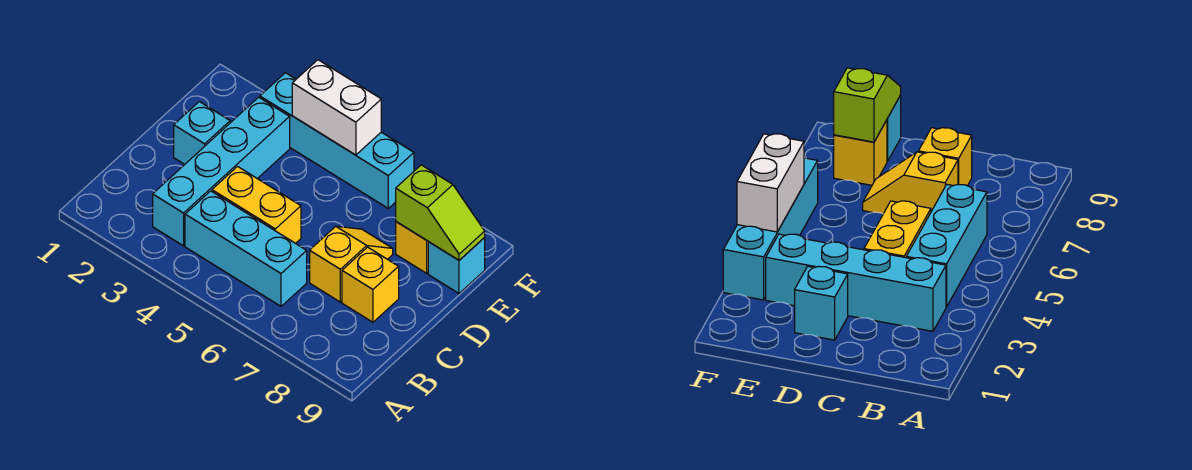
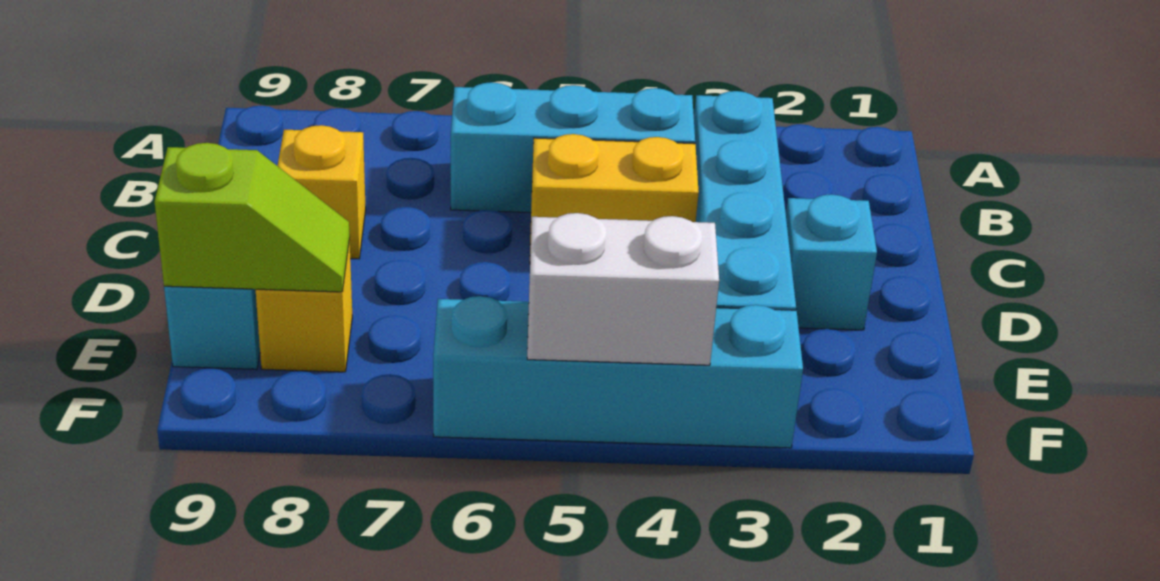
yellow slope C7:D7 level 1 top C -> none
lime slope E8:E9 level 2 top 8 -> lime slope E8:E9 level 2 top 9

